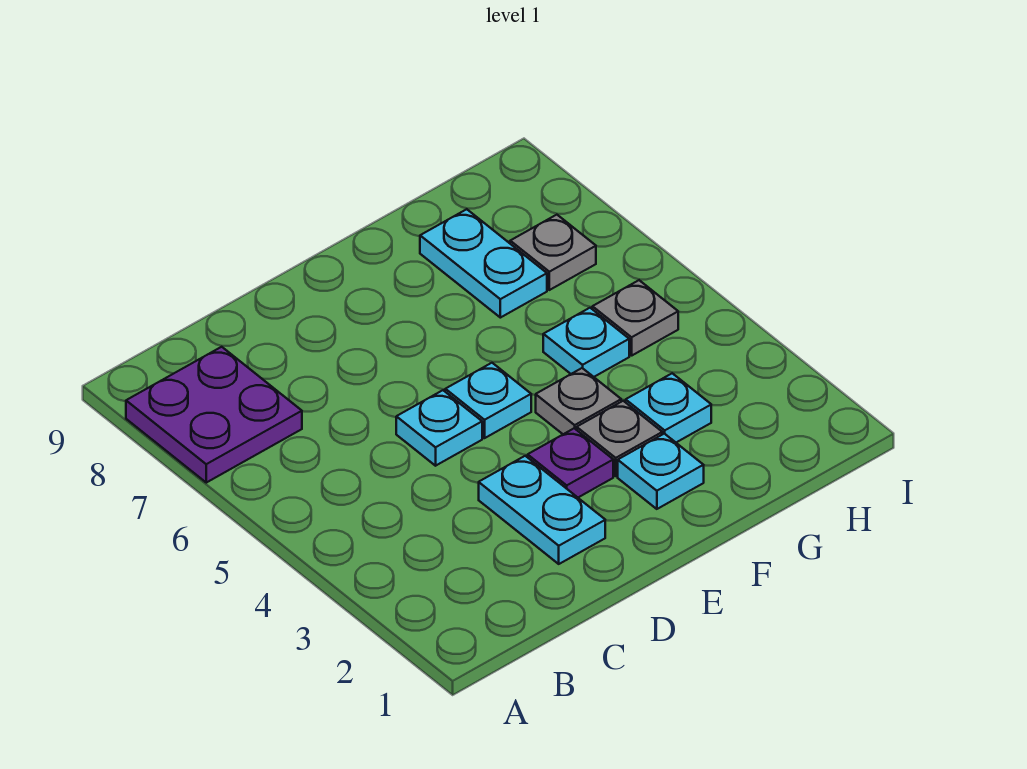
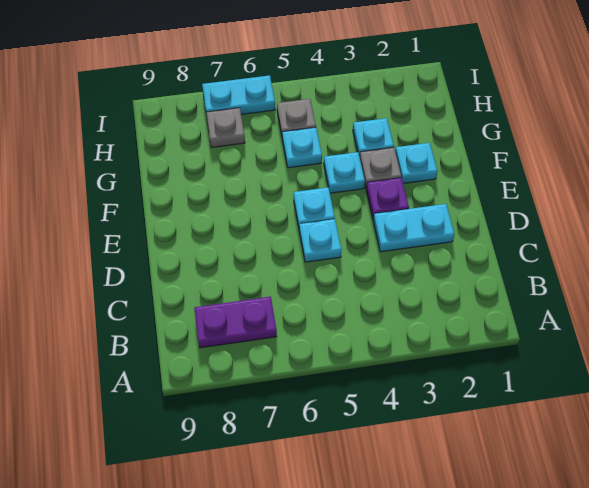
purple plate A7:B8 level 1 -> purple plate B7:B8 level 1
grey plate F4 level 1 -> cyan plate F4 level 1
cyan plate G7:G8 level 1 -> cyan plate I6:I7 level 1

